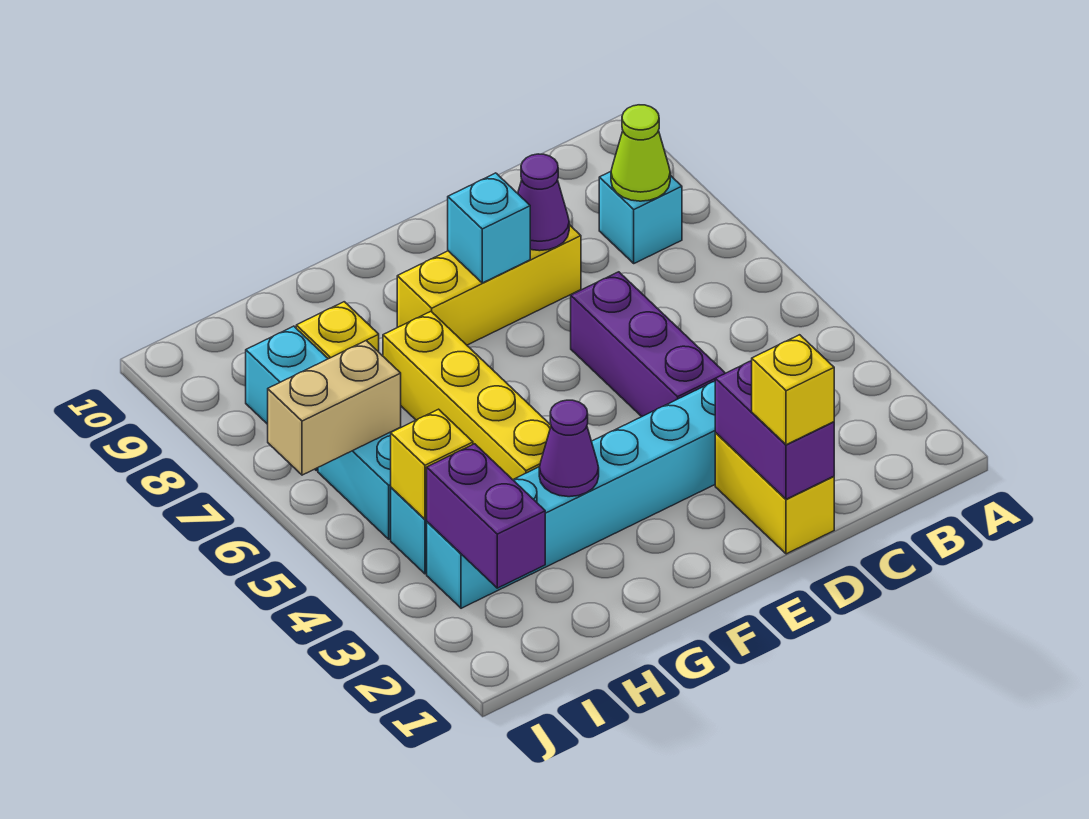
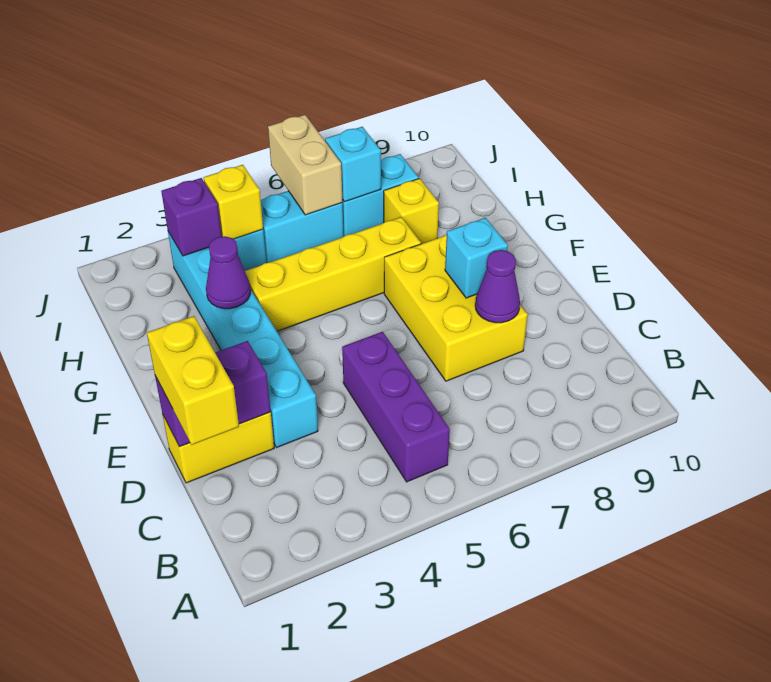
cyan brick B8 level 1 -> cyan brick I7 level 2
lime cone B8 level 2 -> none
yellow brick D1 level 3 -> yellow brick C1:D1 level 3
purple brick D4:D6 level 1 -> purple brick B5:D5 level 1
yellow brick D8:F8 level 1 -> yellow brick D7:F8 level 1
purple brick I2:I3 level 2 -> purple brick I3 level 2

